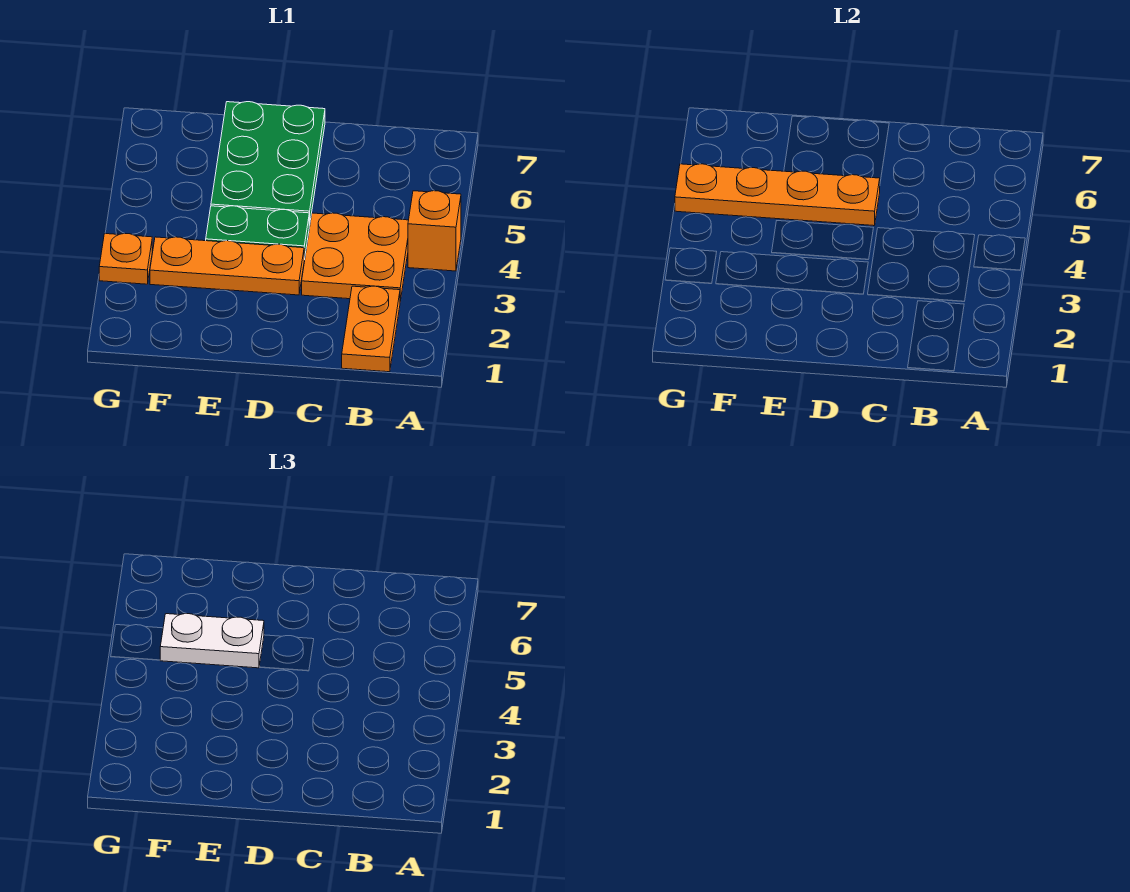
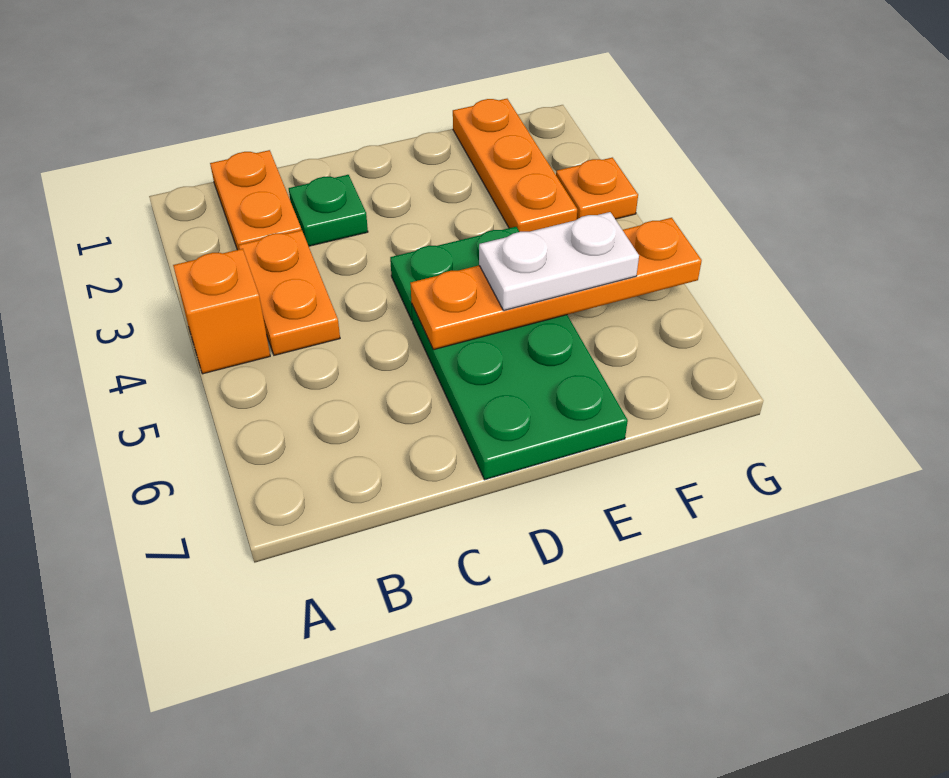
orange plate B3:C4 level 1 -> orange plate B3:B4 level 1
none -> green plate C2 level 1
orange plate D3:F3 level 1 -> orange plate F1:F3 level 1

